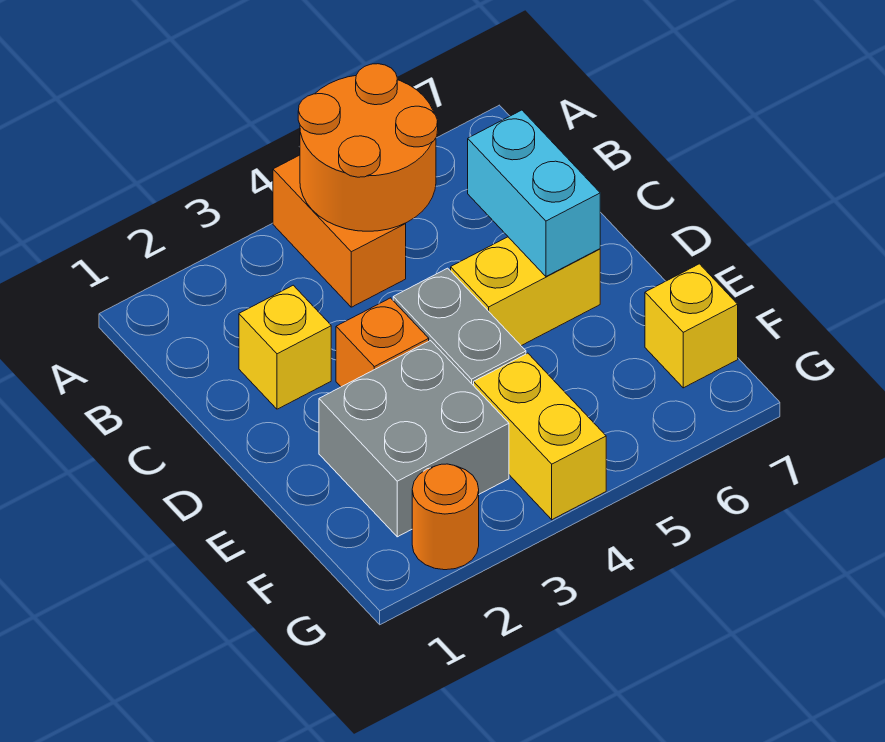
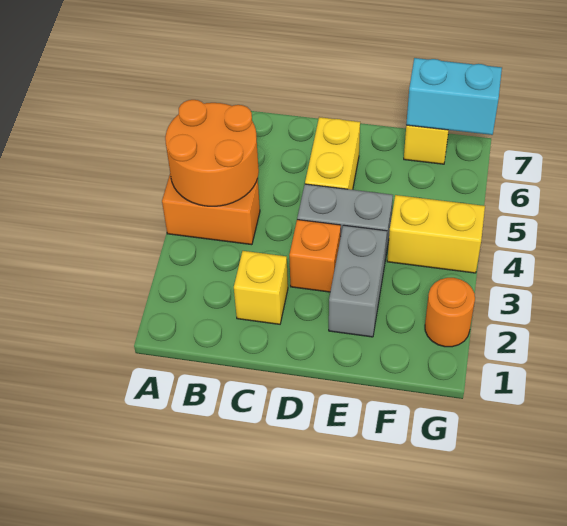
cyan brick C6:D6 level 2 -> cyan brick F7:G7 level 2
grey brick E2:F3 level 1 -> grey brick E2:E3 level 1

